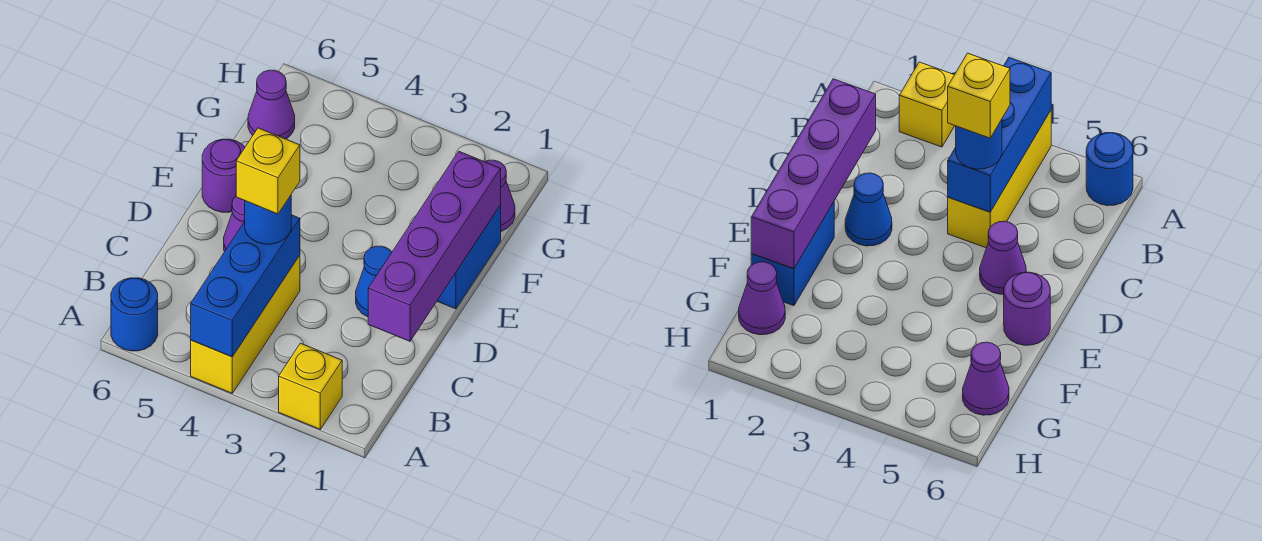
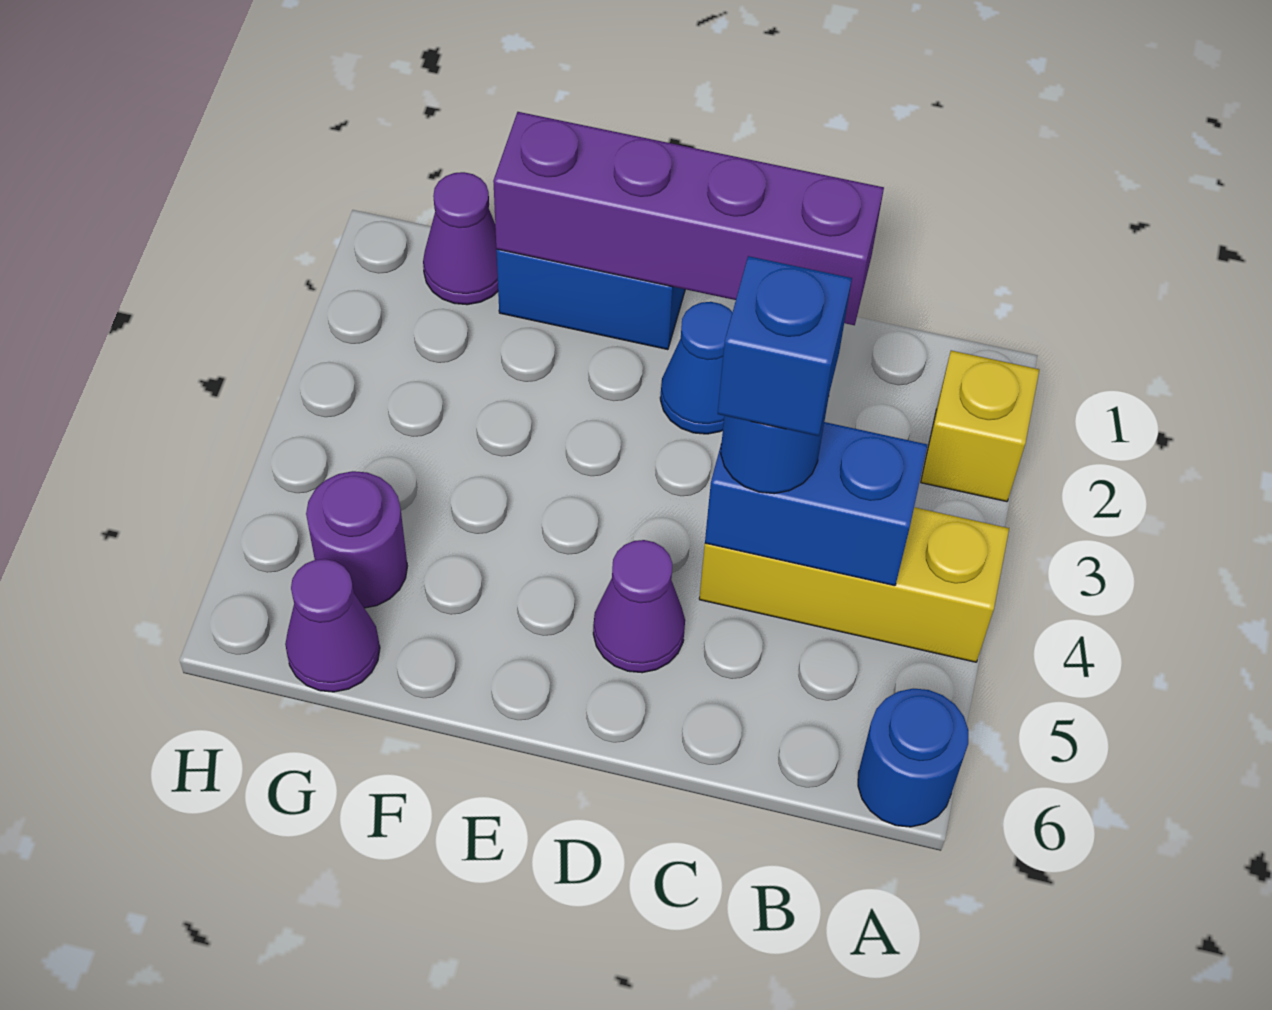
blue brick A4:C4 level 2 -> blue brick B4:C4 level 2
yellow brick C4 level 4 -> blue brick C4 level 4
purple round brick E6 level 1 -> purple round brick G5 level 1

